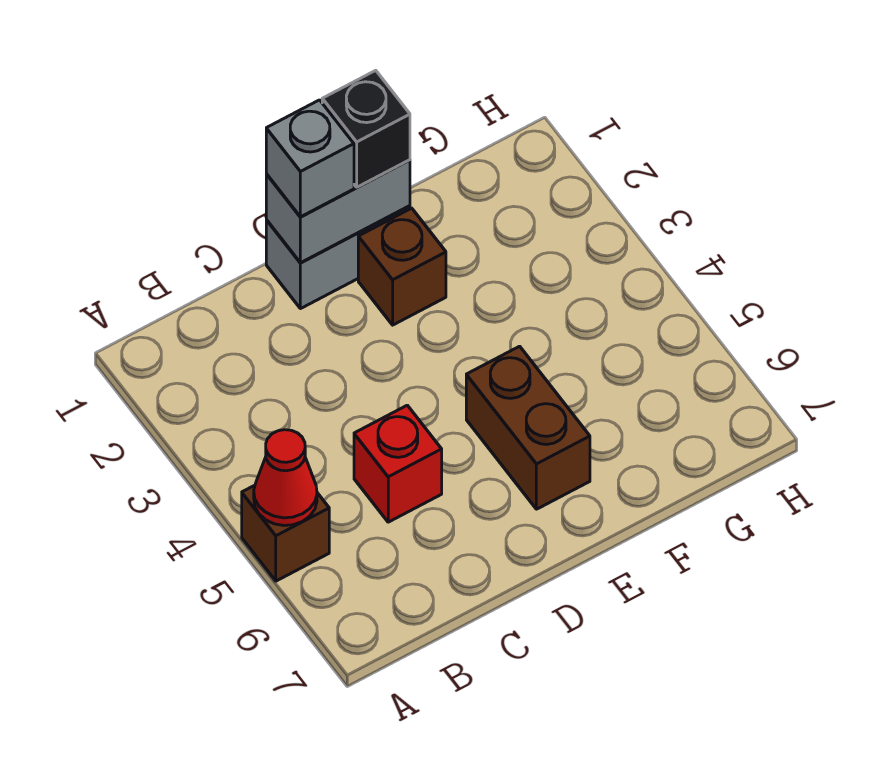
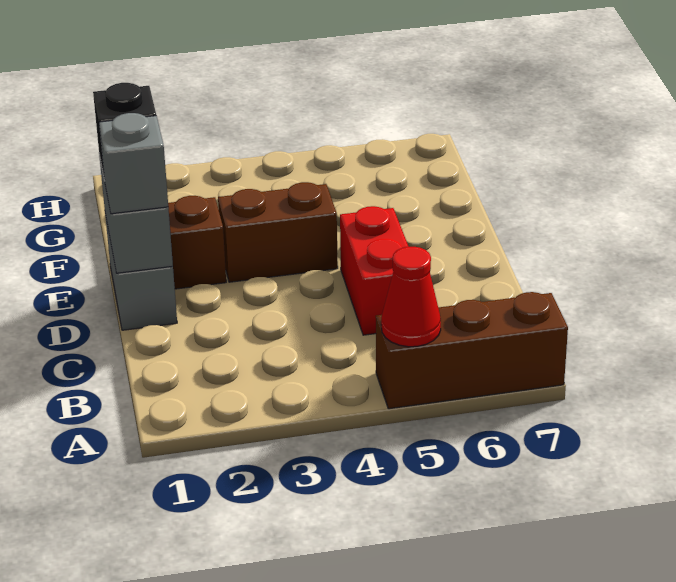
brown brick A5 level 1 -> brown brick A5:A7 level 1
red brick C5 level 1 -> red brick C5:D5 level 1
brown brick E5:E6 level 1 -> brown brick E3:E4 level 1

